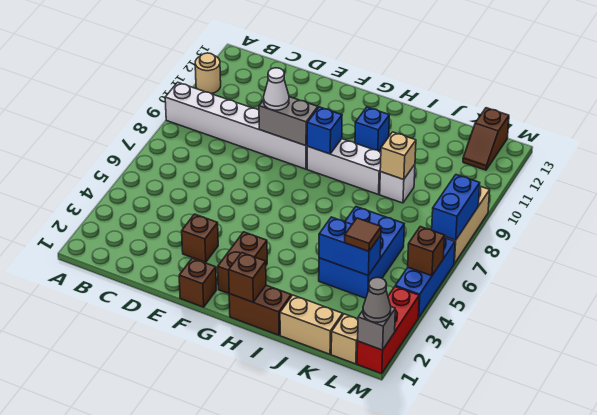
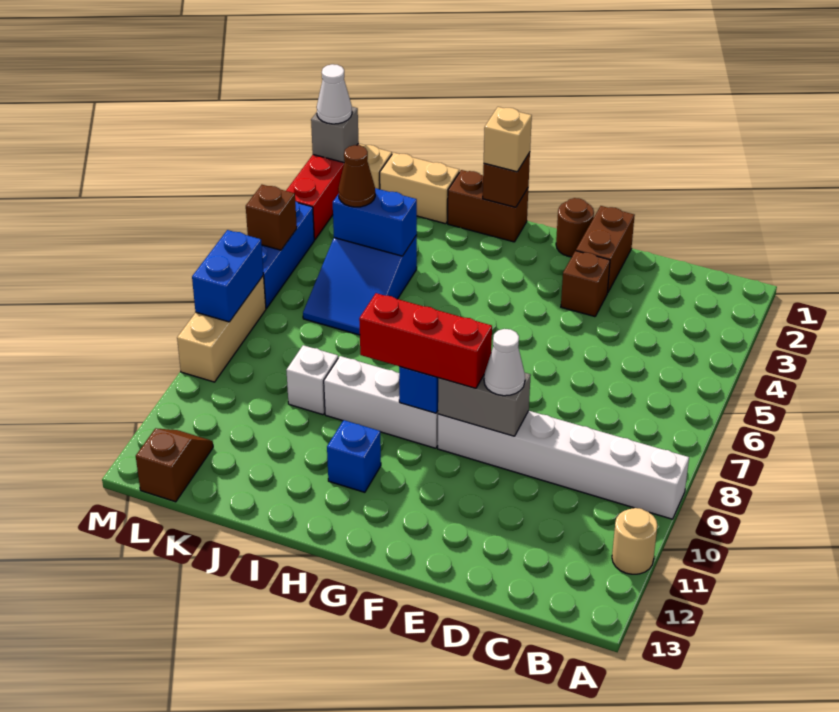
brown brick F1 level 1 -> brown round brick F1 level 1
none -> red brick F9:H9 level 3
brown brick G2:G3 level 1 -> brown brick E1:E2 level 1
blue brick J4:K6 level 1 -> blue slope J4:K6 level 1 top 4
tan brick J9 level 2 -> tan brick H1 level 3
brown tile K4 level 3 -> brown cone K4 level 3
grey cone M1 level 3 -> white cone M1 level 3

